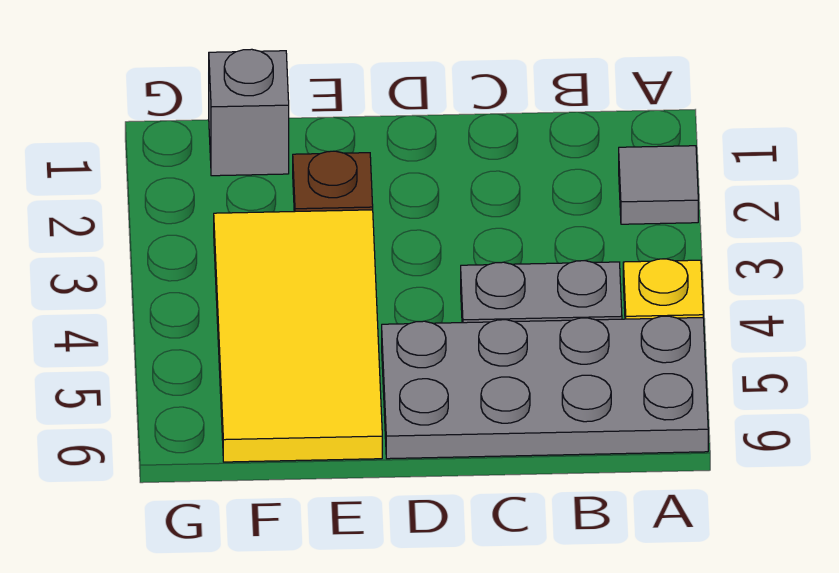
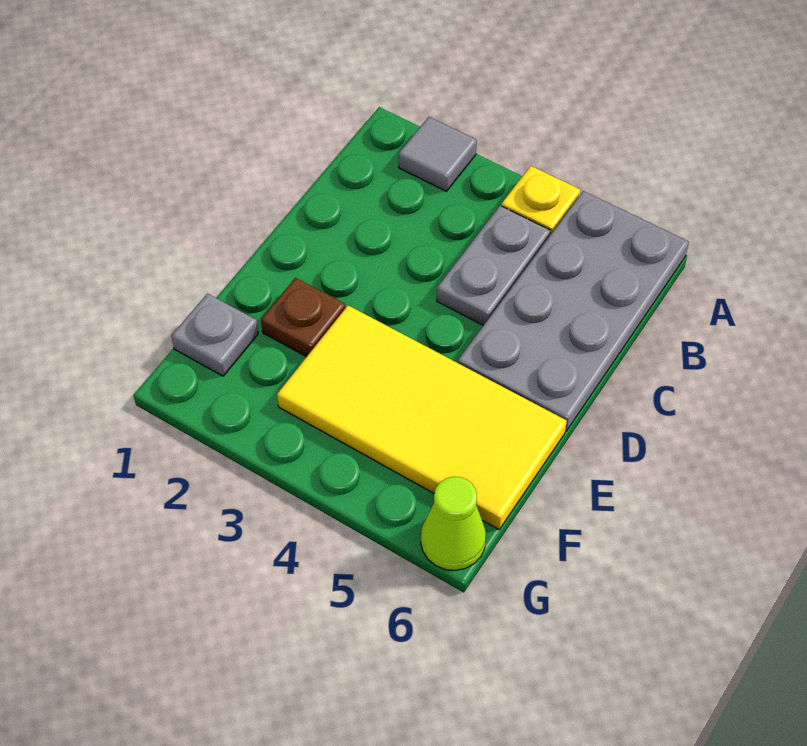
grey brick F1 level 1 -> grey plate F1 level 1
none -> lime cone G6 level 1

